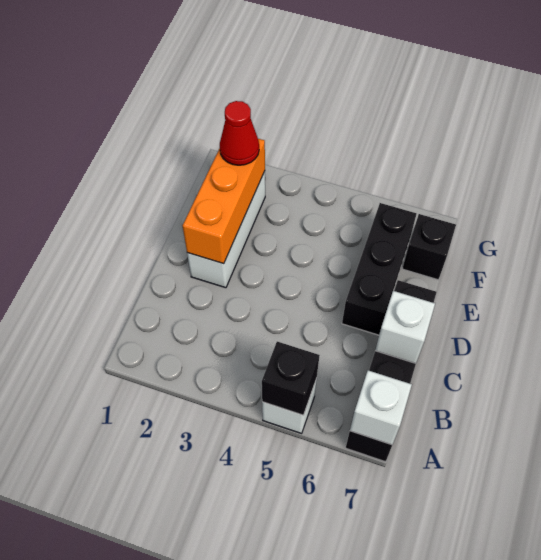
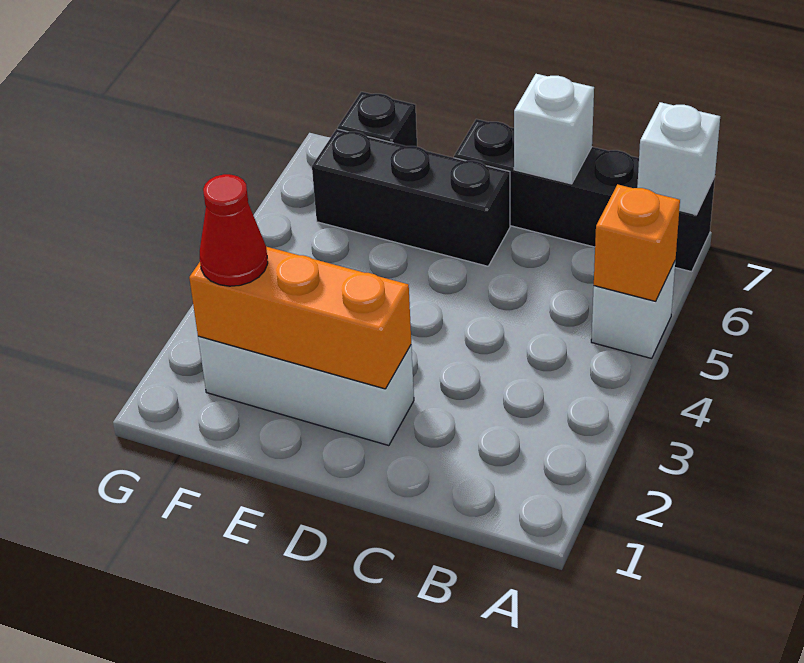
black brick A5 level 2 -> orange brick A5 level 2

